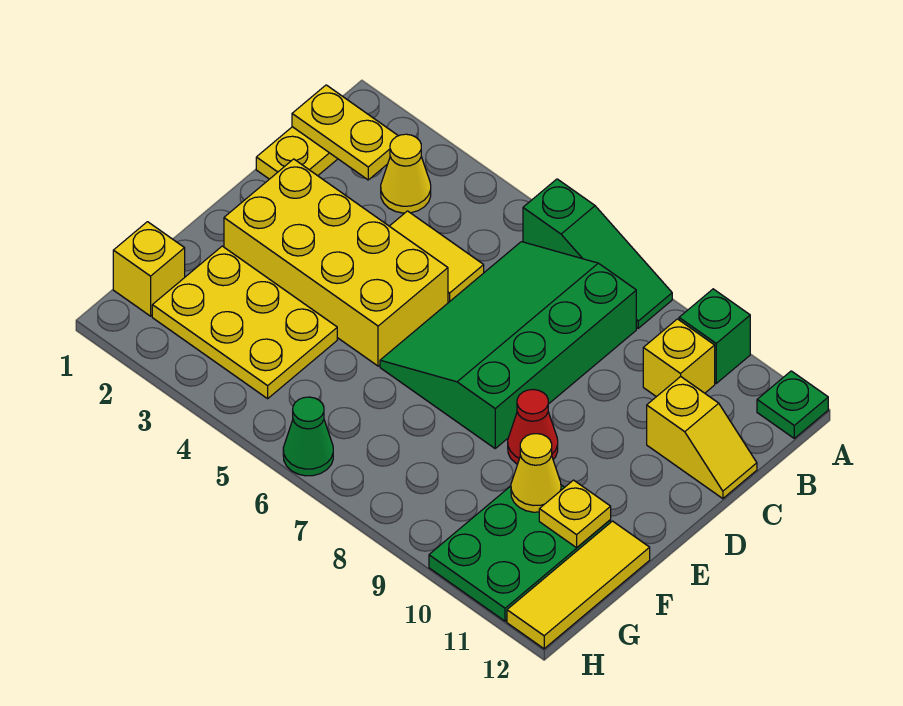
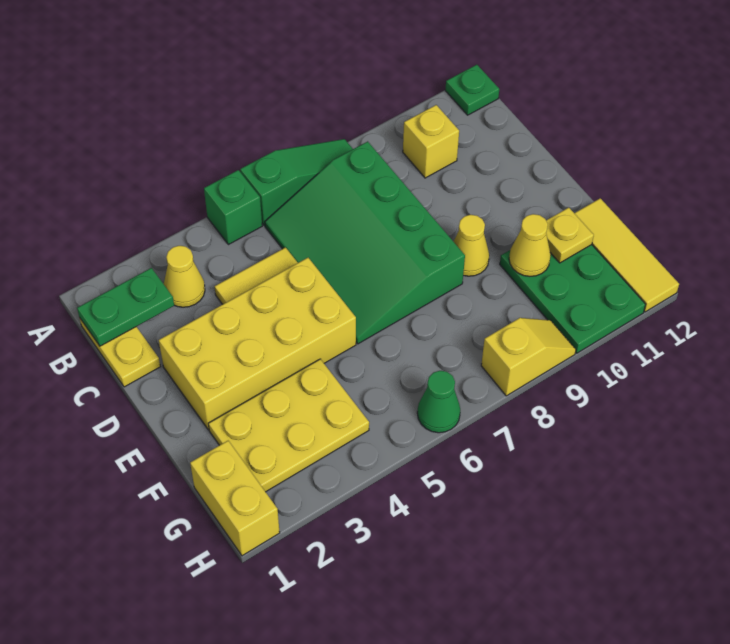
green brick A10 level 1 -> green brick A5 level 1
yellow plate B1:B2 level 2 -> green plate B1:B2 level 2
yellow slope C11:C12 level 1 top 11 -> yellow slope H8:H9 level 1 top 8
red cone E9 level 1 -> yellow cone E9 level 1
yellow brick G1 level 1 -> yellow brick G1:H1 level 1

